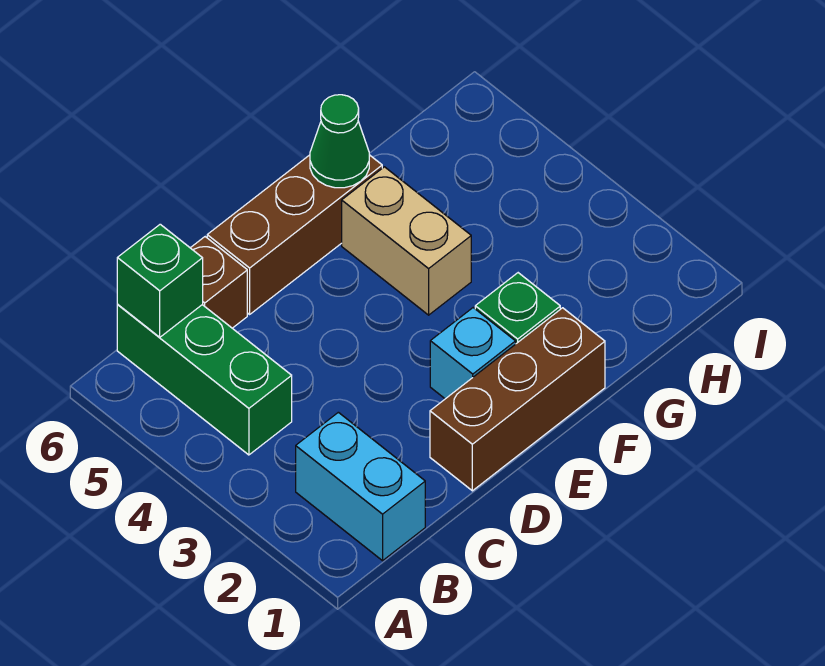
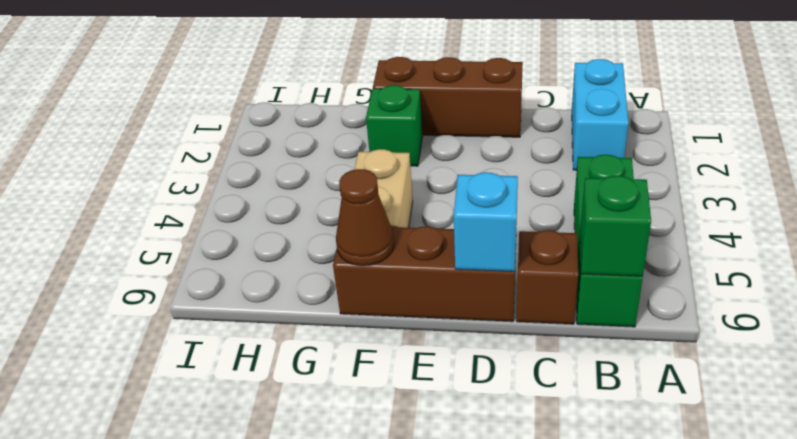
cyan brick E2 level 1 -> cyan brick D6 level 2
green cone F6 level 2 -> brown cone F6 level 2

